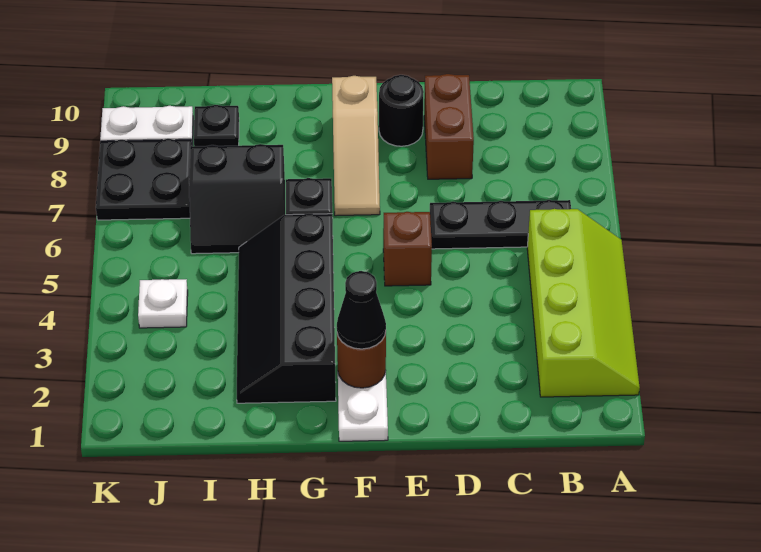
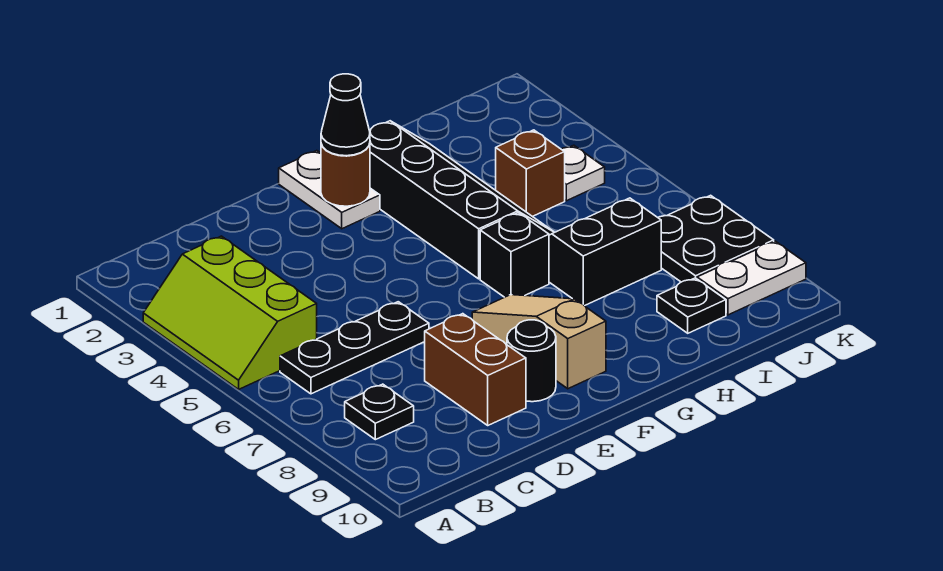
lime slope A2:B5 level 1 top B -> lime slope A3:B5 level 1 top B
none -> black plate B8 level 1
brown brick E5 level 1 -> brown brick I4 level 1

